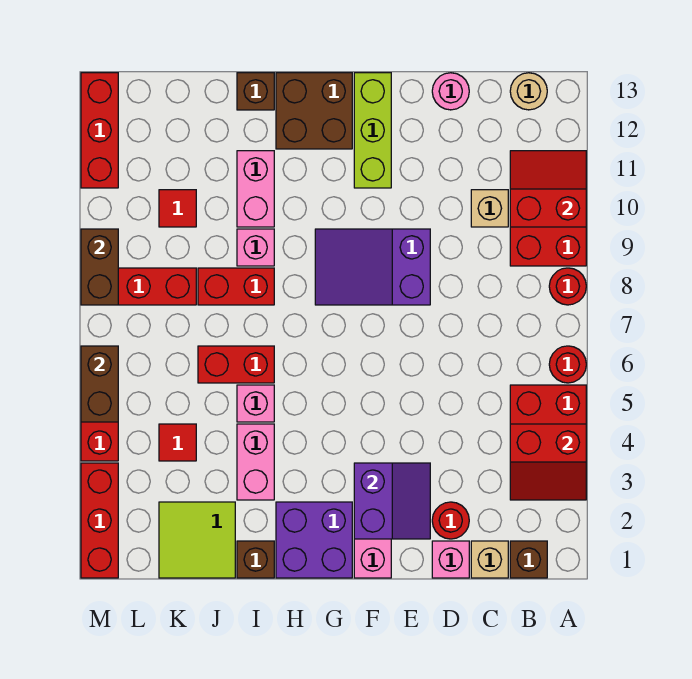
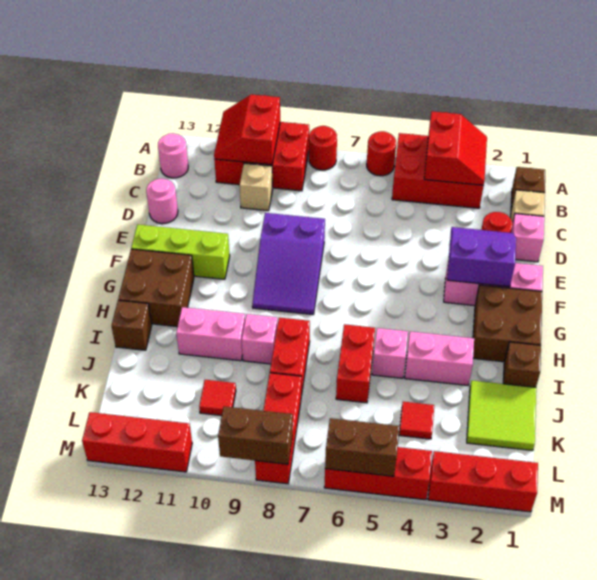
tan round brick B13 level 1 -> pink round brick B13 level 1
purple brick G1:H2 level 1 -> brown brick G1:H2 level 1

